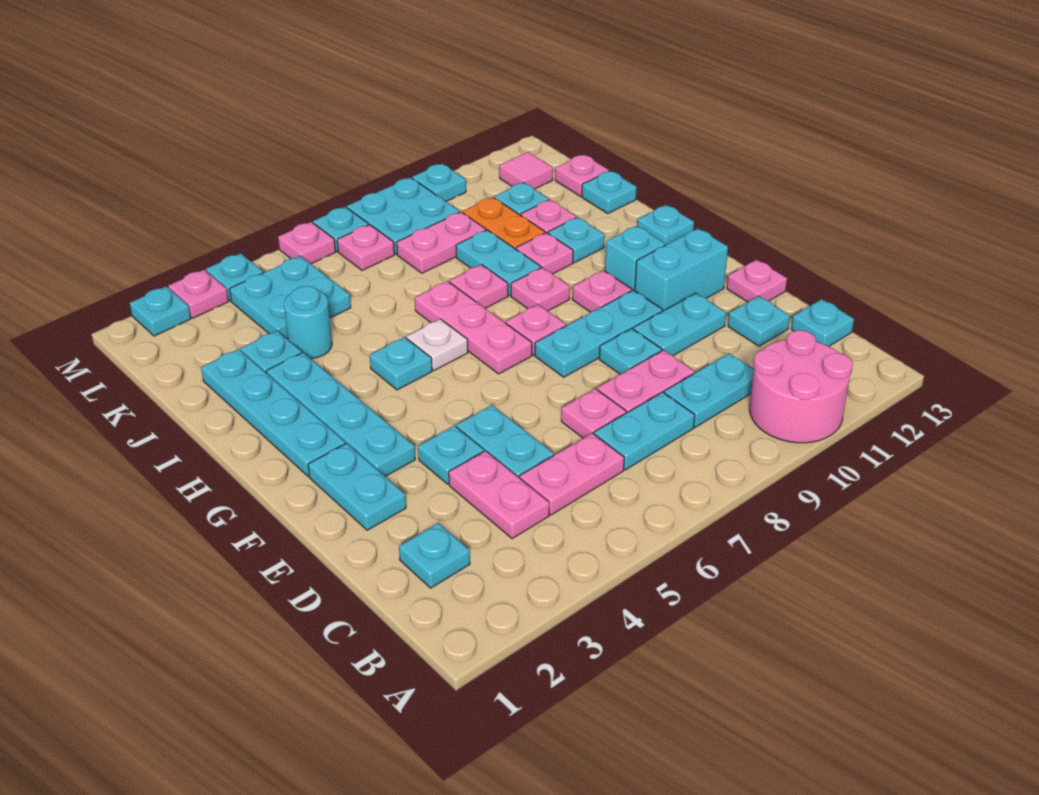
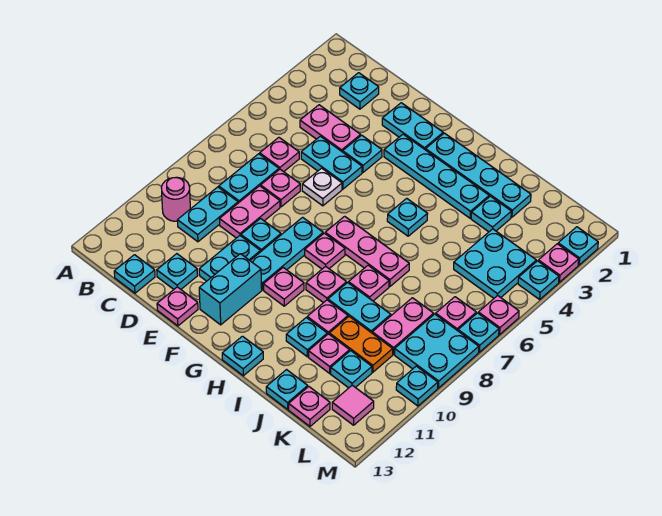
pink round brick A10:B11 level 1 -> pink round brick B10 level 1
pink plate C5:C6 level 1 -> pink plate C6 level 1
cyan brick G11 level 1 -> none
white plate H6 level 1 -> white plate E6 level 1
cyan round brick J4 level 1 -> none

